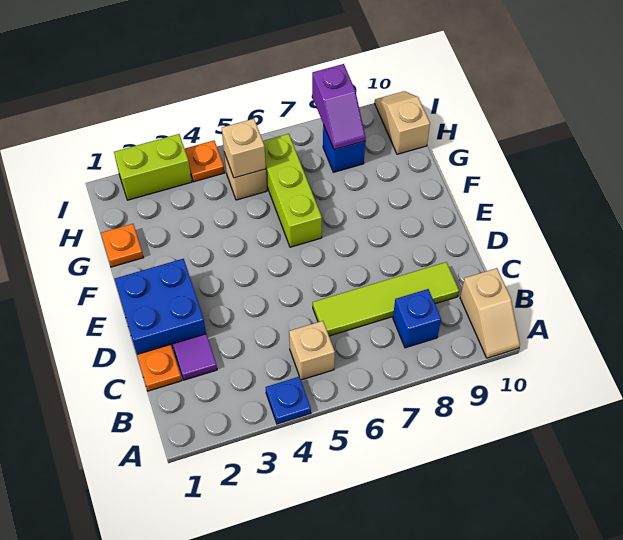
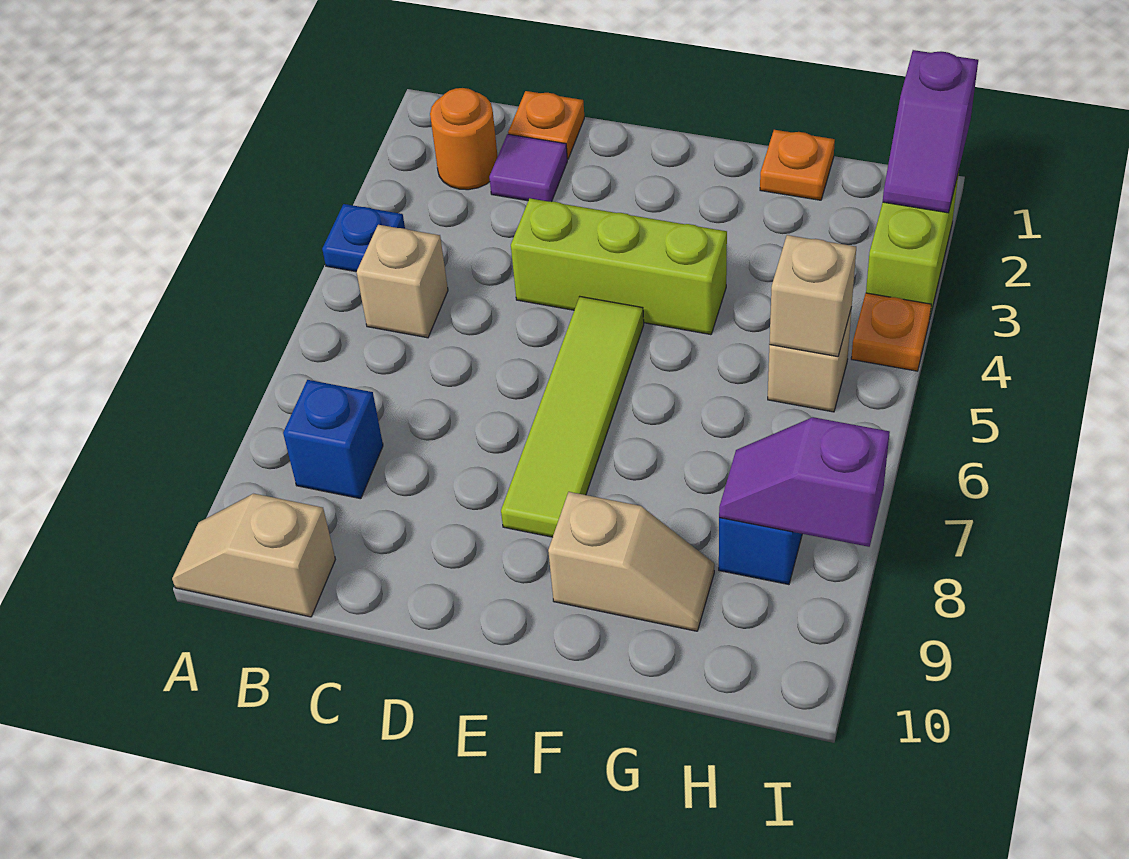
none -> orange round brick B2 level 1
lime tile C6:C9 level 1 -> lime tile E5:E8 level 1
blue brick D1:E2 level 1 -> none
lime brick F6:H6 level 1 -> lime brick D4:F4 level 1
tan slope H10:I10 level 1 top H -> tan slope F9:G9 level 1 top F
none -> purple slope I1:I2 level 2 top 1

